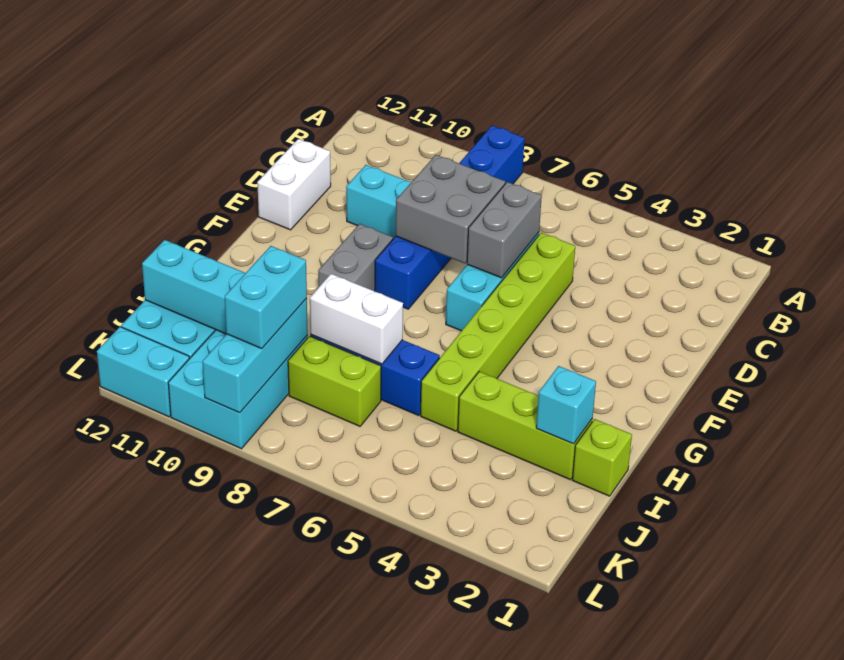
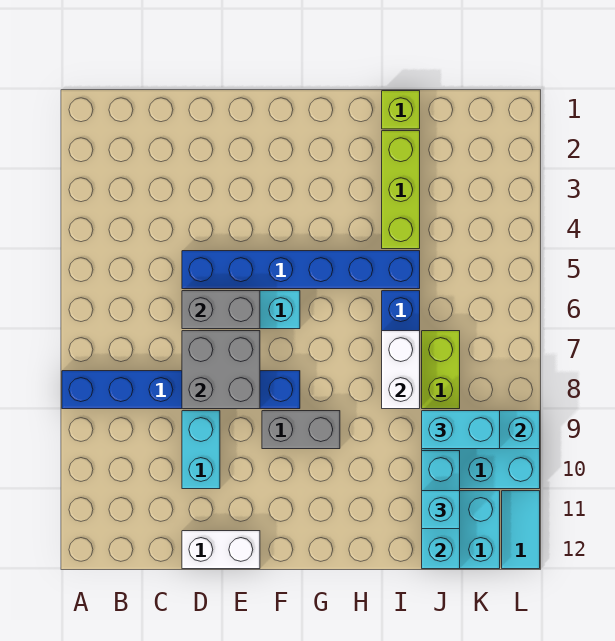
lime brick D5:I5 level 1 -> blue brick D5:I5 level 1
cyan brick I2 level 2 -> cyan brick J11 level 3
cyan brick L11:L12 level 1 -> cyan tile L11:L12 level 1

